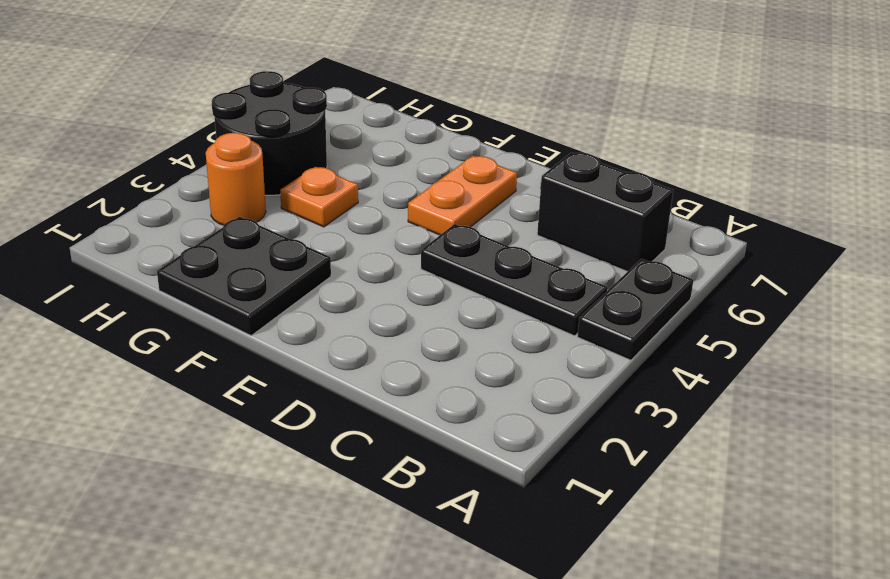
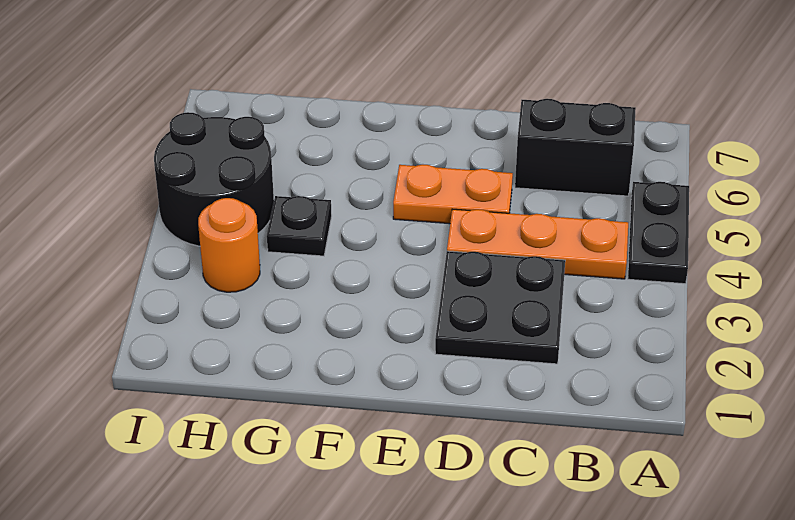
black plate B4:D4 level 1 -> orange plate B4:D4 level 1
orange plate E5:E6 level 1 -> orange plate D5:E5 level 1
black plate F1:G2 level 1 -> black plate C2:D3 level 1
orange plate G4 level 1 -> black plate G4 level 1

